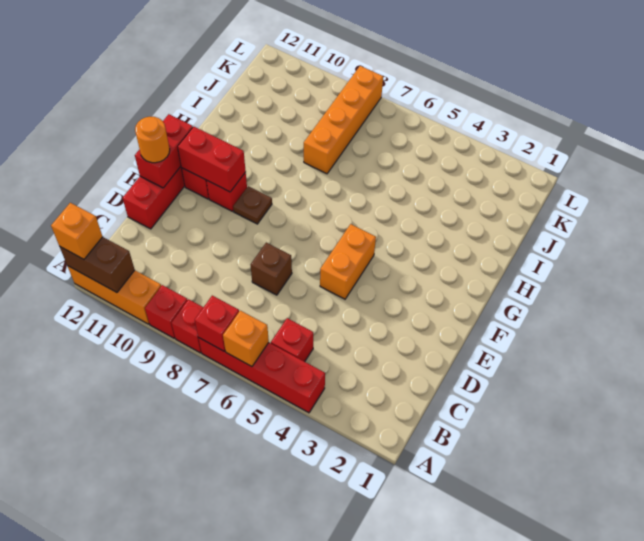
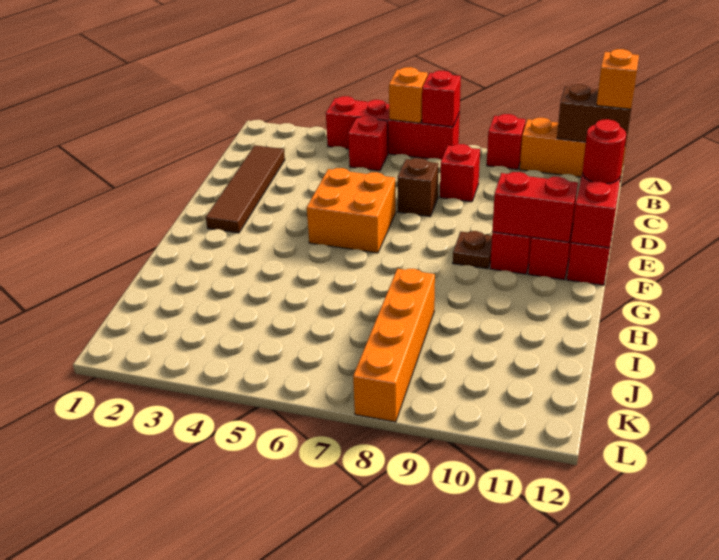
red brick A8 level 1 -> red brick C8 level 1
none -> brown tile C2:F2 level 1
orange brick E5:F5 level 1 -> orange brick E5:F6 level 1
orange round brick E12 level 3 -> red round brick E12 level 3

